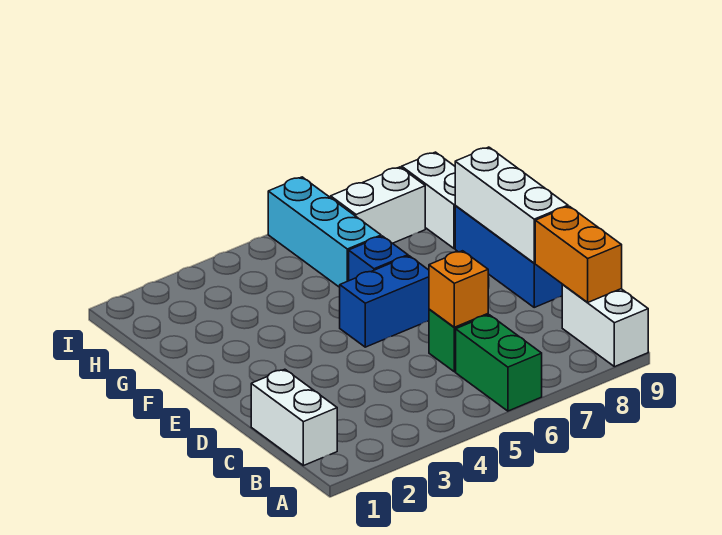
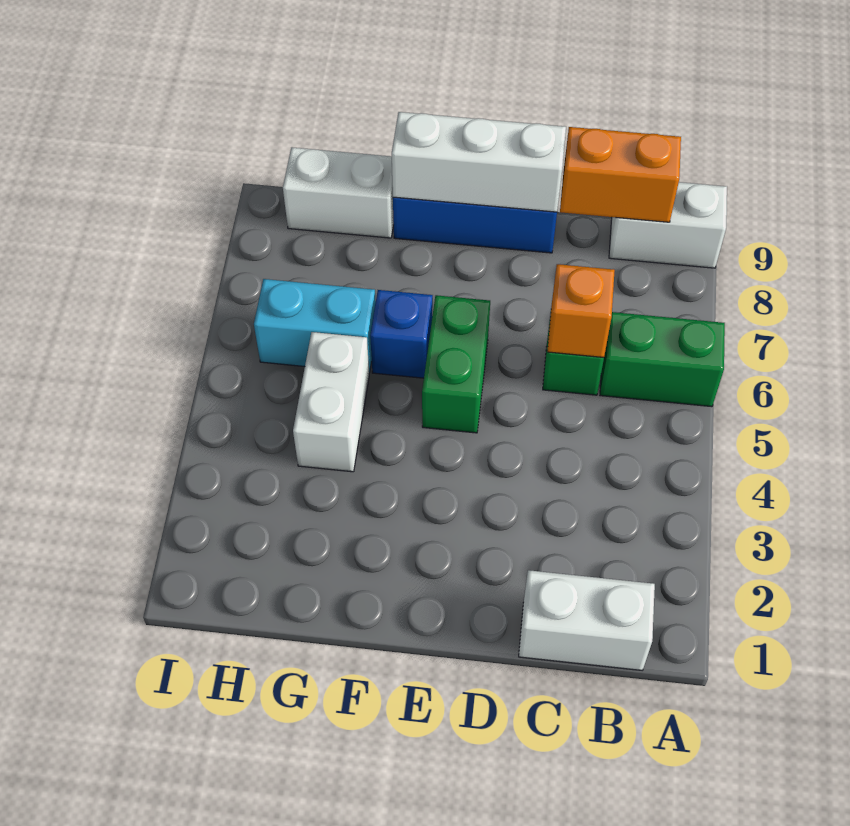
blue brick E5:E6 level 1 -> green brick E5:E6 level 1
cyan brick G6:I6 level 1 -> cyan brick G6:H6 level 1
white brick H7:H8 level 1 -> white brick G4:G5 level 1

